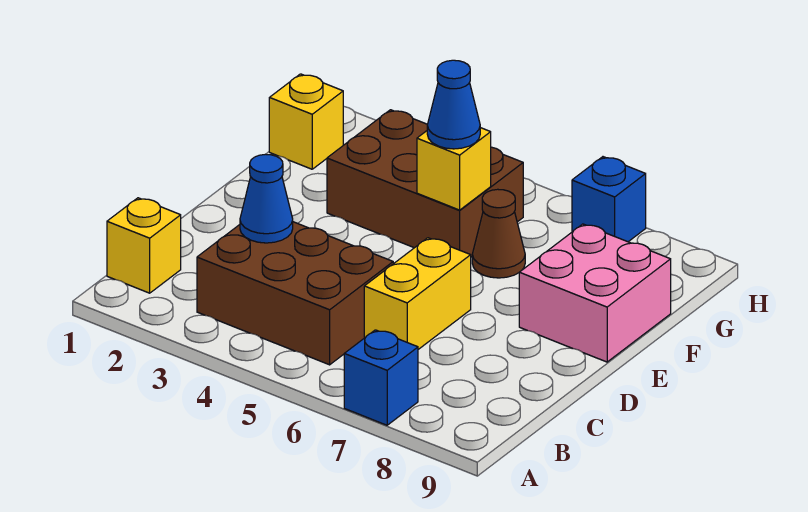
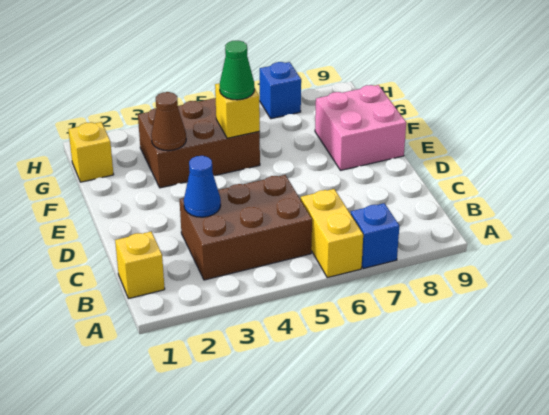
yellow brick C6:D6 level 1 -> yellow brick A6:B6 level 1
blue cone F5 level 3 -> green cone F5 level 3
brown cone F6 level 1 -> brown cone F3 level 2

